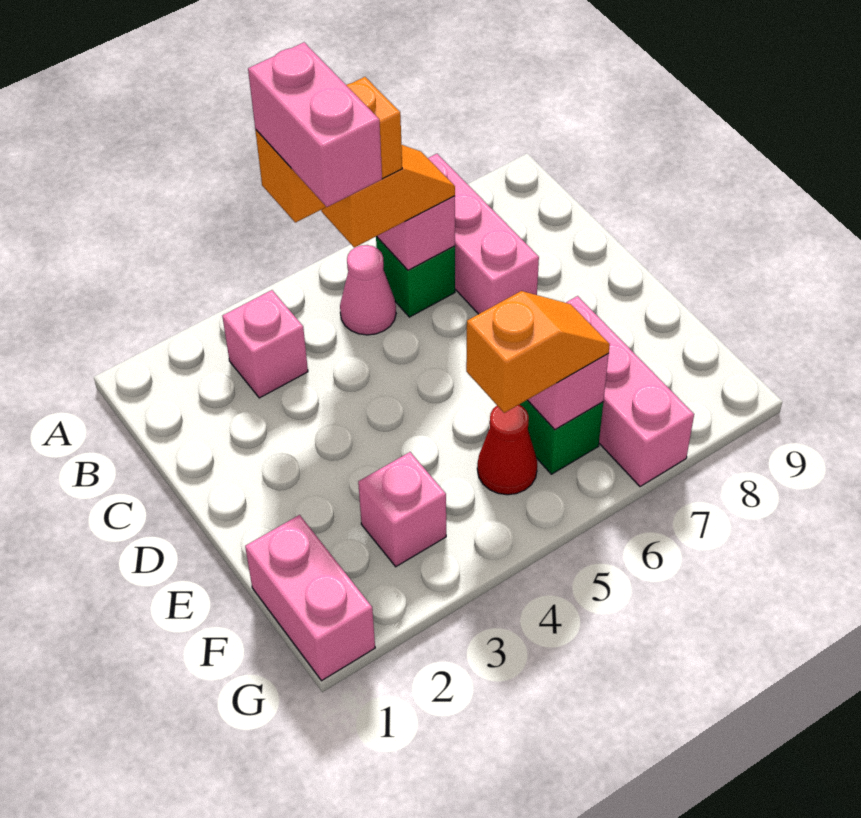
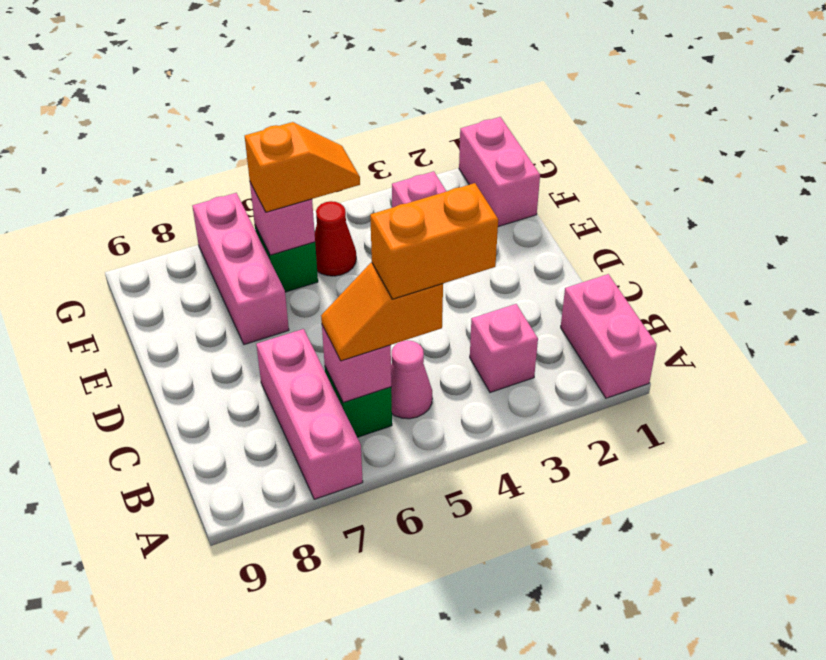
pink brick B4:C4 level 5 -> pink brick A1:B1 level 1
orange slope F5:F6 level 3 top 5 -> orange slope F5:F6 level 3 top 6

